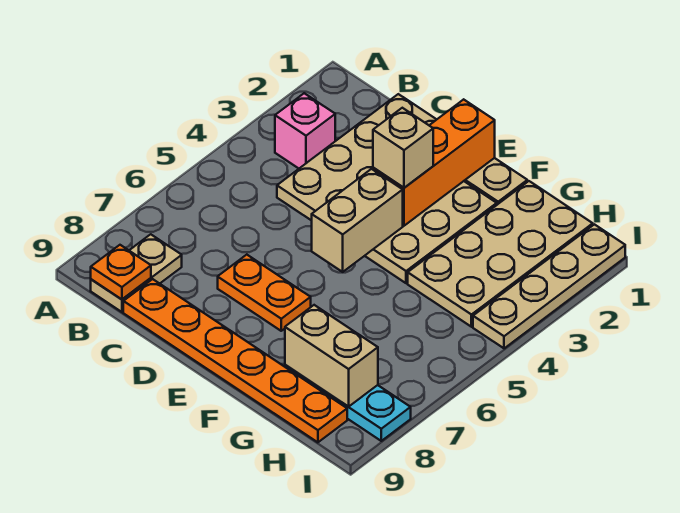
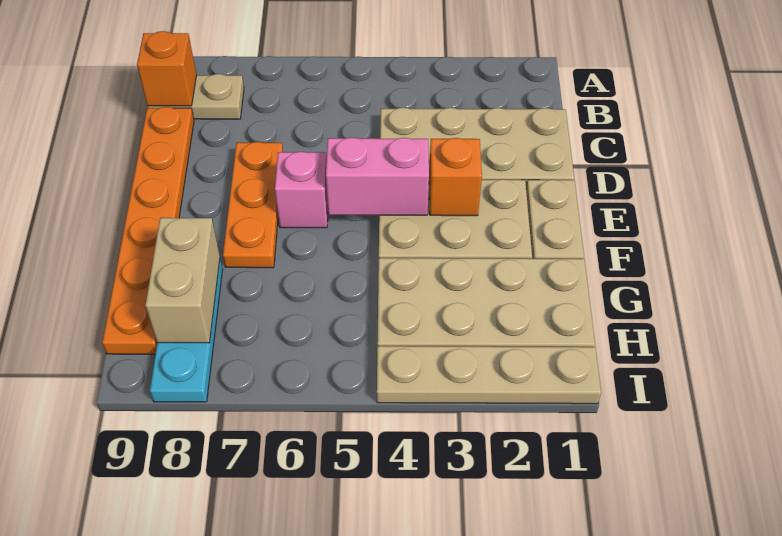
pink brick B3 level 1 -> pink brick E6 level 1
orange plate B9 level 2 -> orange brick B9 level 2
orange plate D7:E7 level 1 -> orange plate D7:F7 level 1
orange brick E1:E3 level 2 -> orange brick E3 level 2
tan brick E3 level 3 -> none
tan brick E4:E5 level 2 -> pink brick E4:E5 level 2

